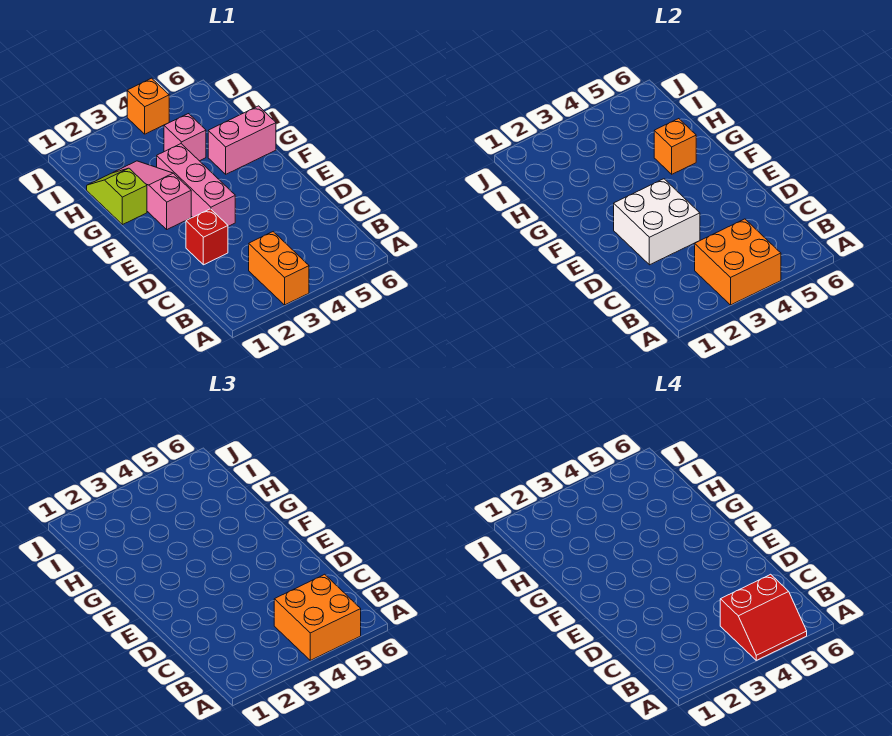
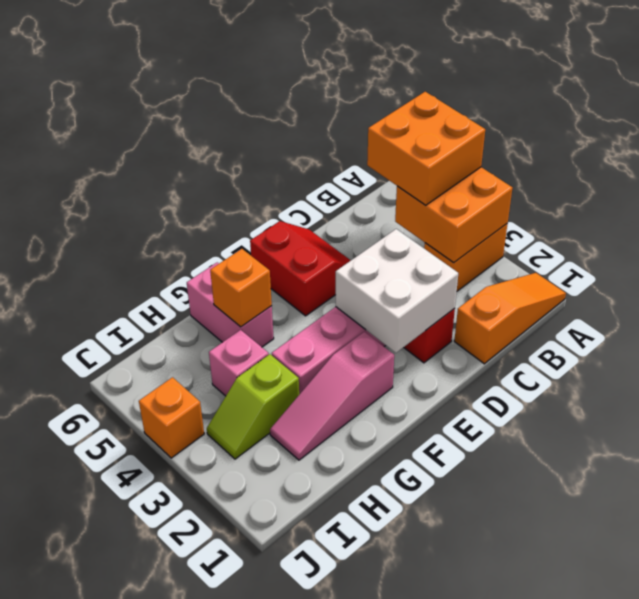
none -> orange slope A1:C1 level 1 top C
red slope A4:B5 level 4 top B -> red slope D5:E6 level 1 top E
lime slope G1:H1 level 1 top G -> lime slope H3:I3 level 1 top H

